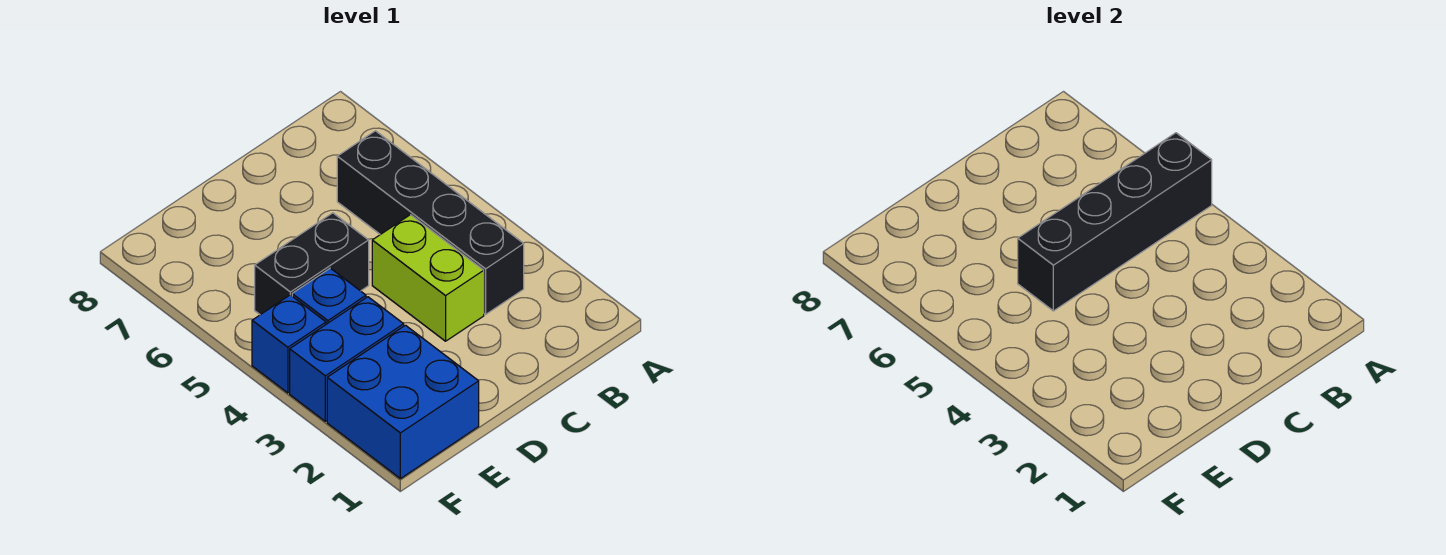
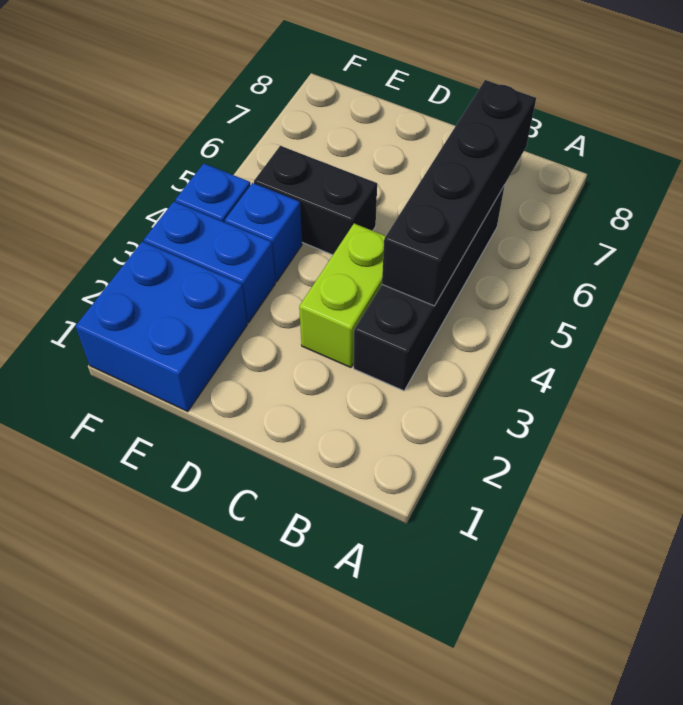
black brick A5:D5 level 2 -> black brick B4:B7 level 2

